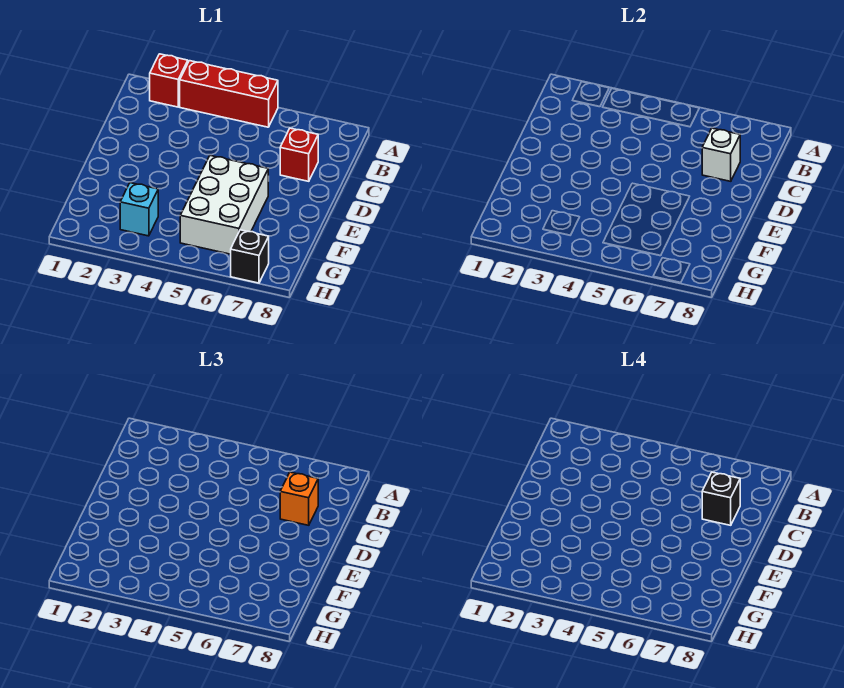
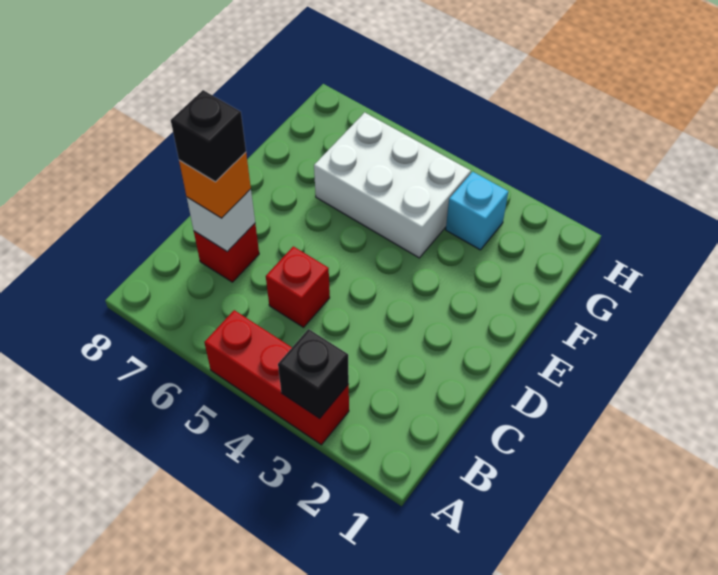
red brick A2 level 1 -> red brick C5 level 1
white brick E5:G6 level 1 -> white brick F4:G6 level 1
black brick H7 level 1 -> black brick A3 level 2

